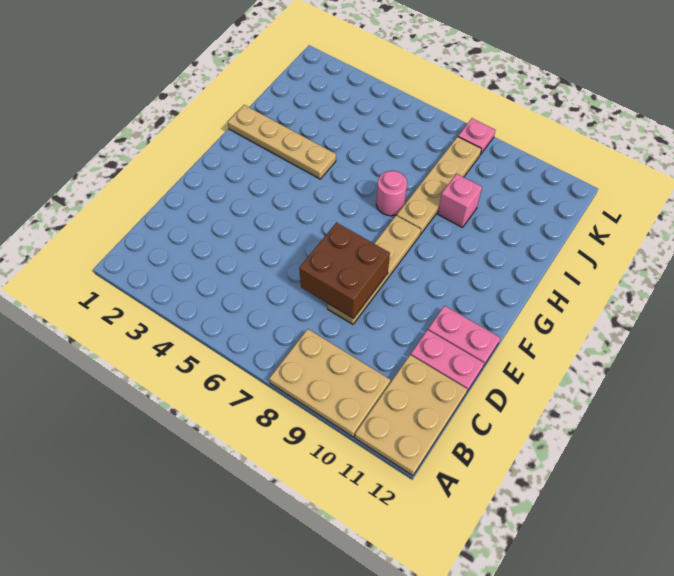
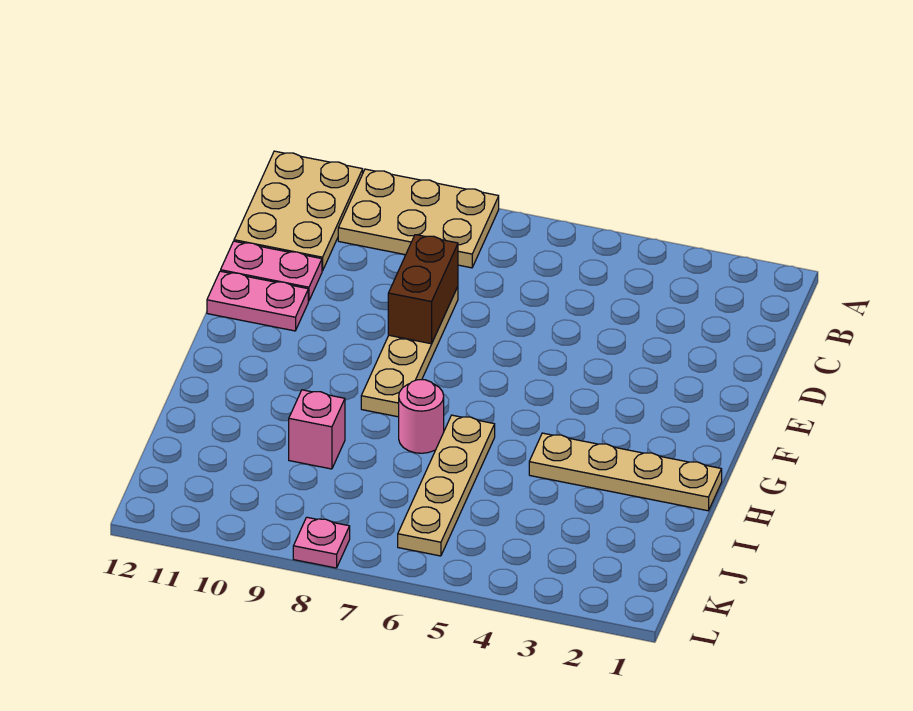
brown brick D7:E8 level 2 -> brown brick D8:E8 level 2
tan plate H8:K8 level 1 -> tan plate H6:K6 level 1

